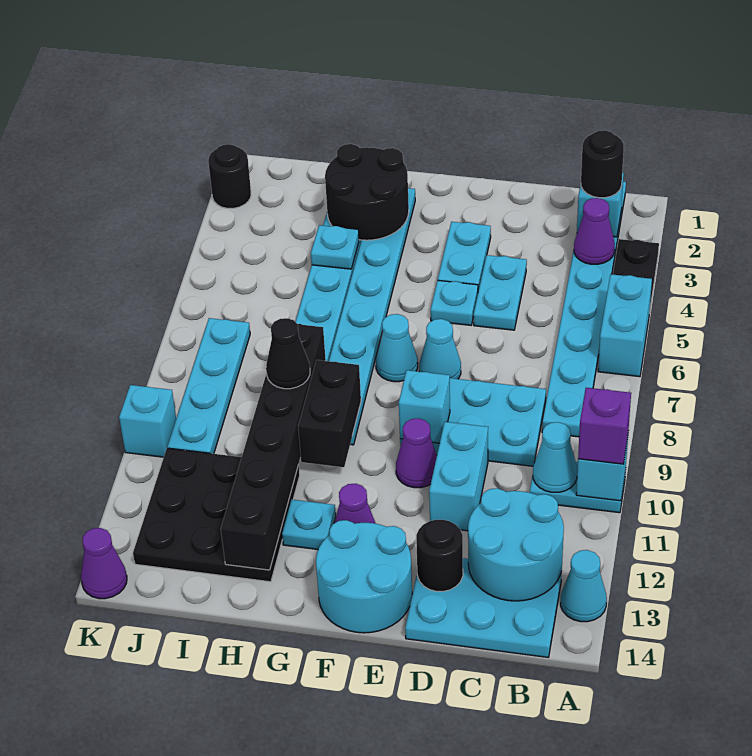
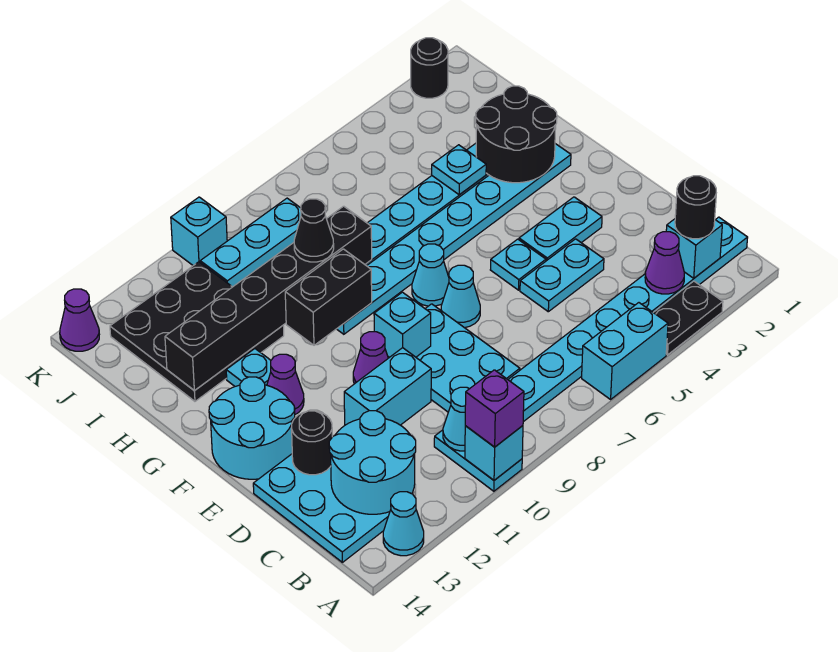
cyan plate J7:J10 level 1 -> cyan plate J8:J10 level 1

